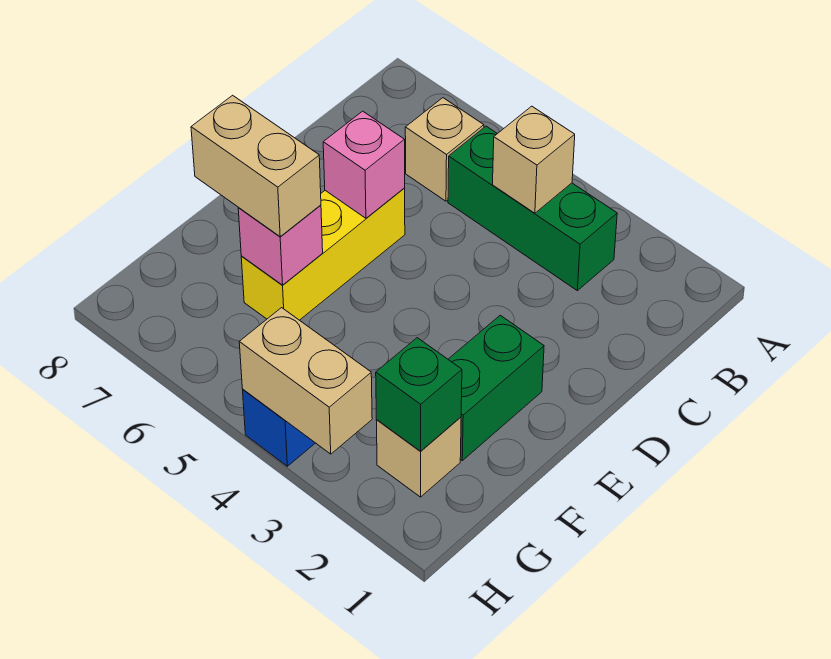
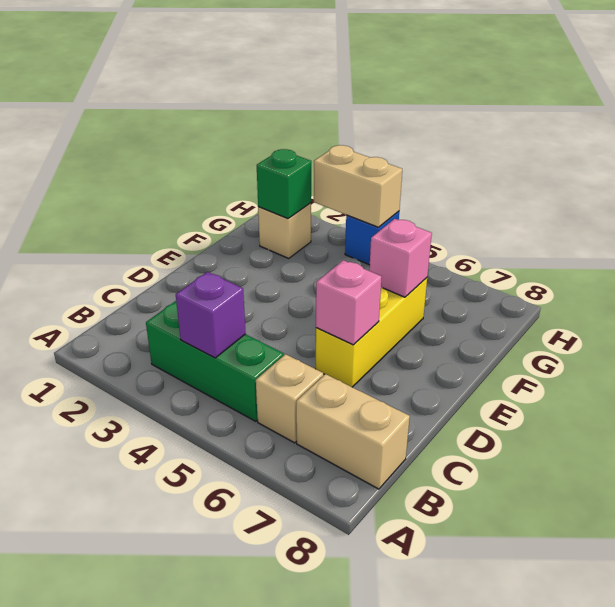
tan brick B4 level 2 -> purple brick B4 level 2
green brick E2:F2 level 1 -> none
tan brick F6:F7 level 3 -> tan brick B7:B8 level 1

